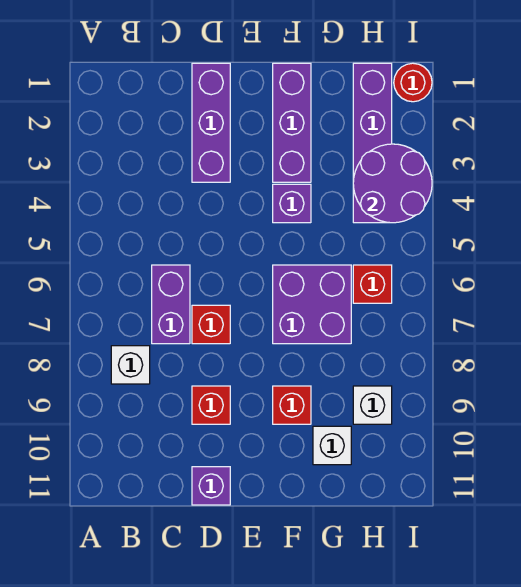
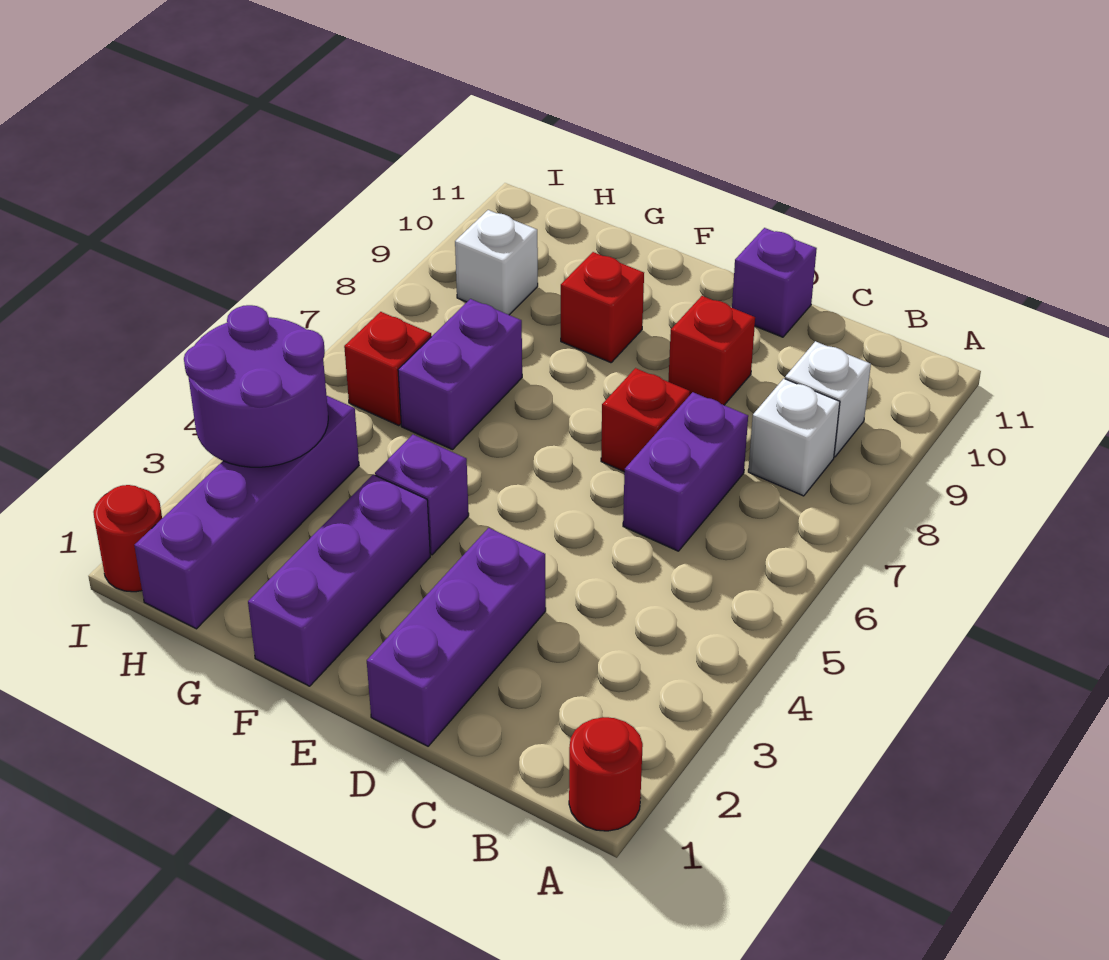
none -> red round brick A1 level 1
purple brick F6:G7 level 1 -> purple brick G6:G7 level 1
white brick G10 level 1 -> white brick B9 level 1

